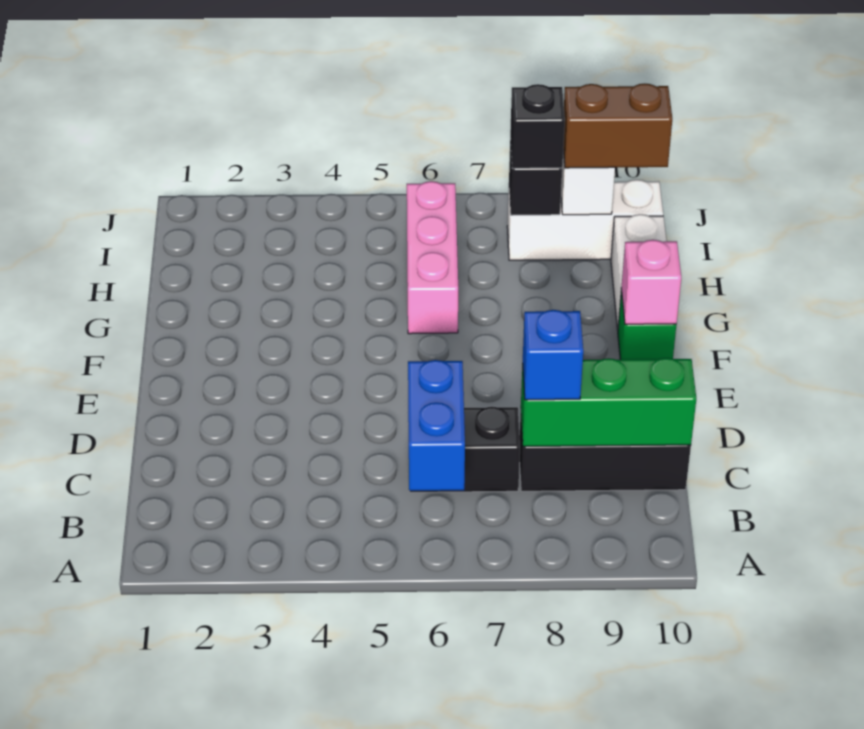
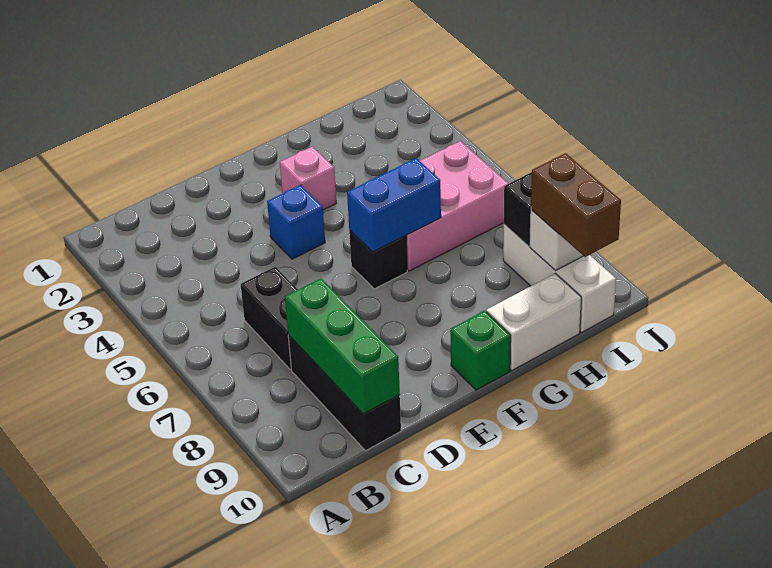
blue brick B6:C6 level 2 -> blue brick F6:G6 level 2
blue brick C8 level 3 -> blue brick E4 level 1
pink brick F10 level 2 -> pink brick F3 level 1
pink brick G6:I6 level 1 -> pink brick G5:I6 level 1
black brick I8 level 3 -> black brick F6 level 1

